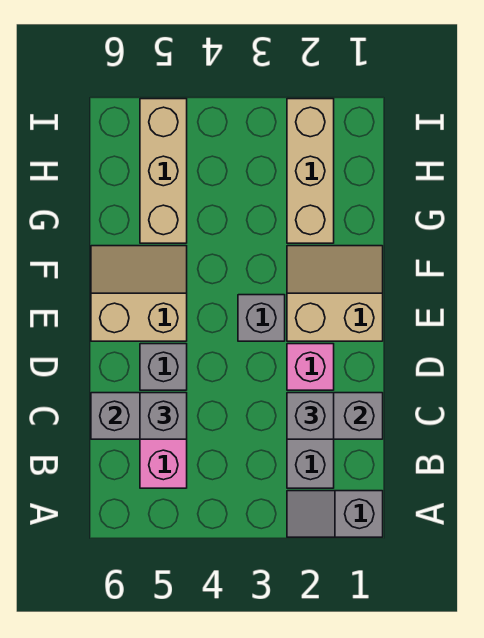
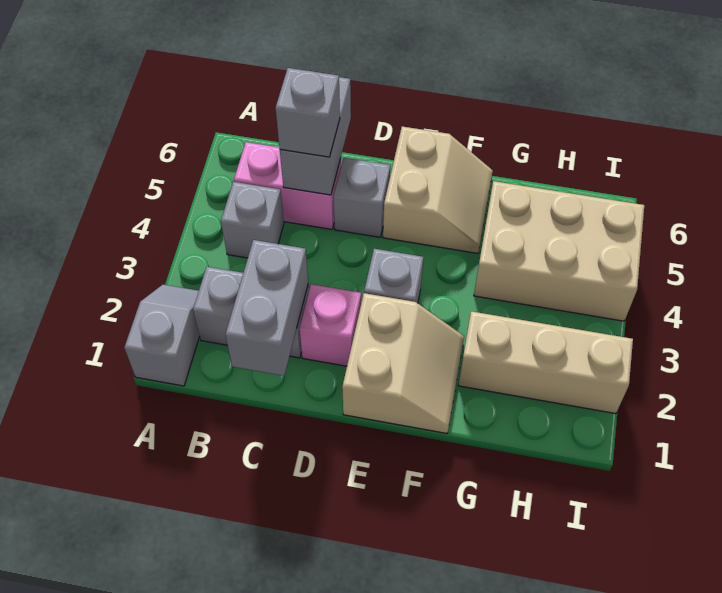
grey brick C2 level 3 -> grey brick B4 level 1
tan brick G5:I5 level 1 -> tan brick G4:I5 level 1

